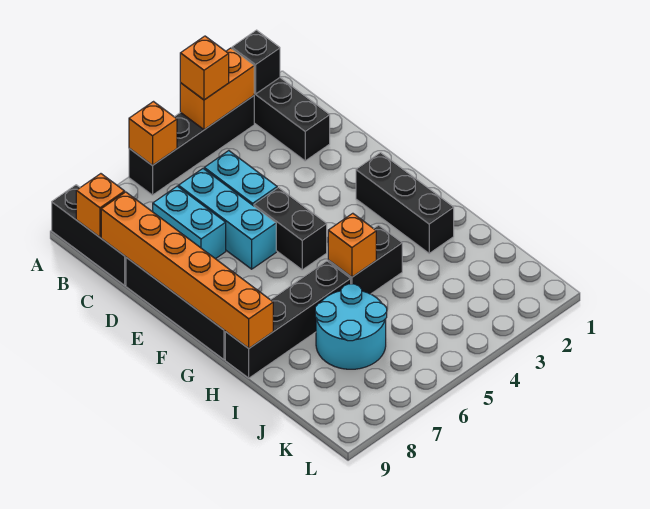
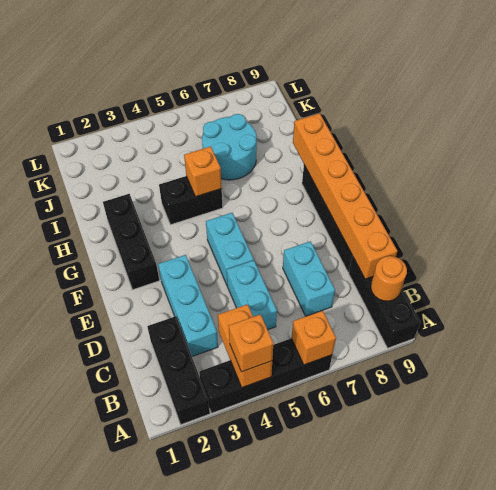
black brick A2 level 2 -> none
orange brick A3:A4 level 2 -> orange brick A4:B4 level 2
orange brick B9 level 2 -> orange round brick B9 level 2
cyan brick C6:E6 level 1 -> cyan brick C3:E3 level 1
black brick E5:F5 level 1 -> cyan brick E5:F5 level 1
black brick H6:H9 level 1 -> none

